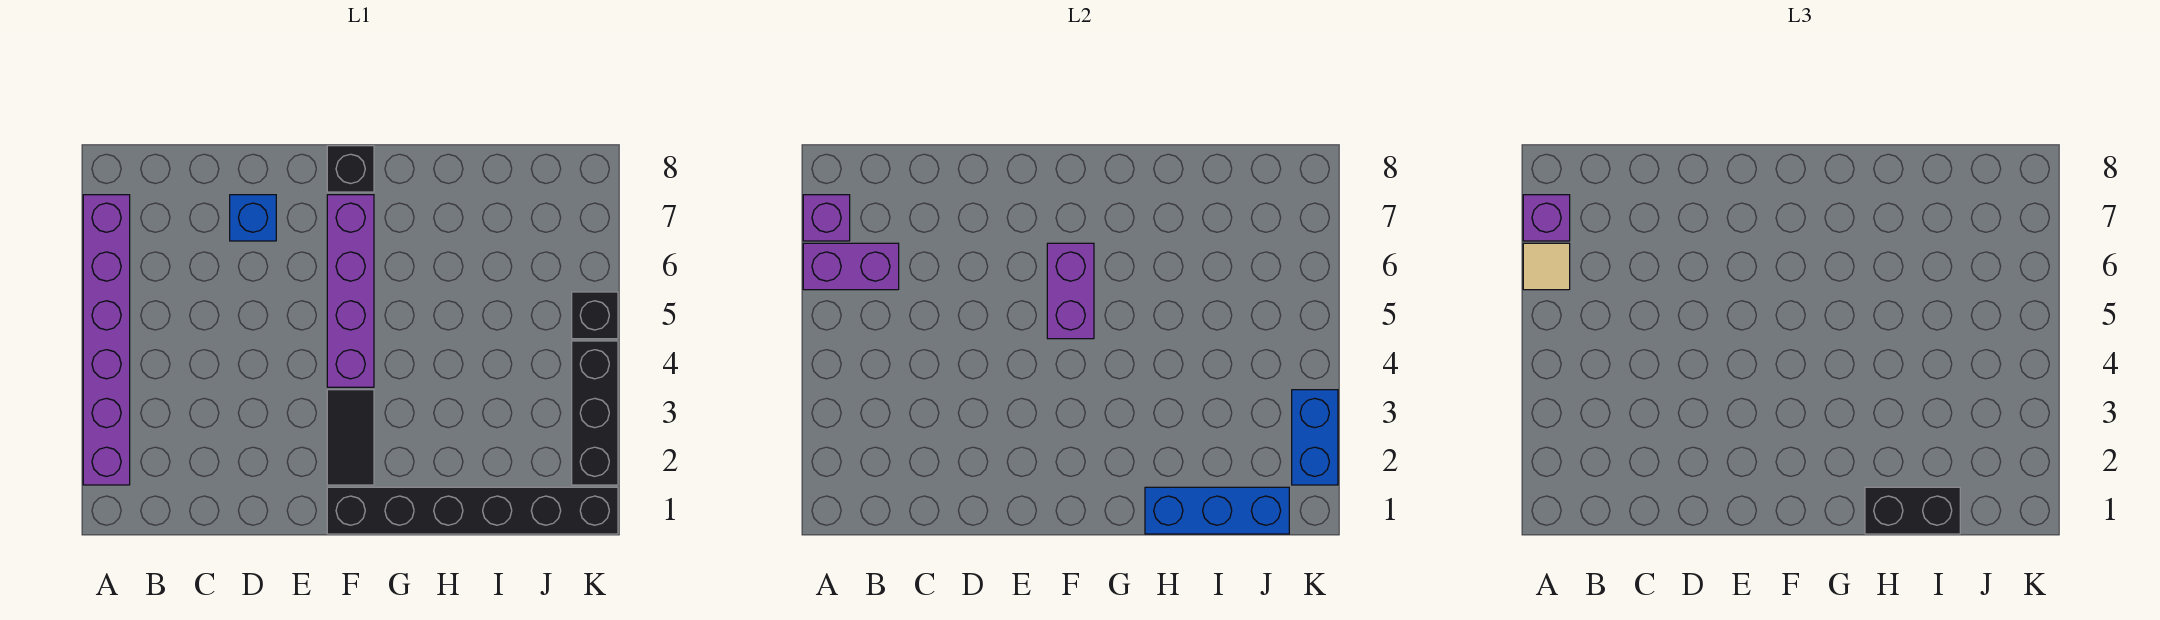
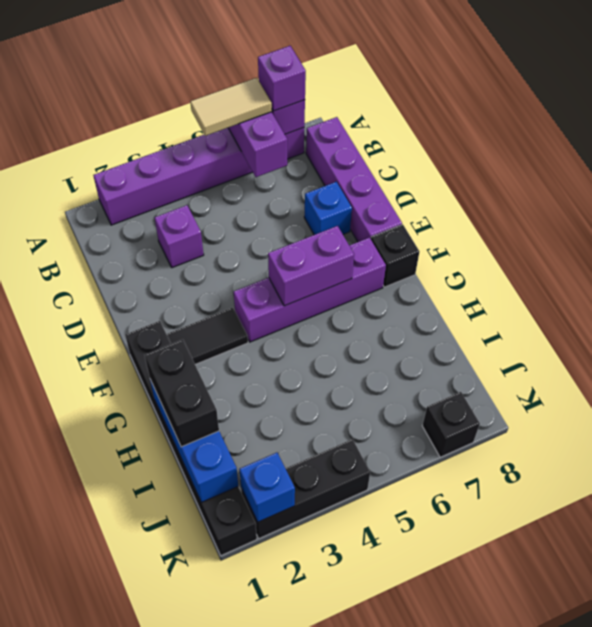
tan tile A6 level 3 -> tan tile A5:A6 level 3
none -> purple brick B8:E8 level 1
none -> purple brick C3 level 1
blue brick K2:K3 level 2 -> blue brick K2 level 2
black brick K5 level 1 -> black brick K7 level 1

